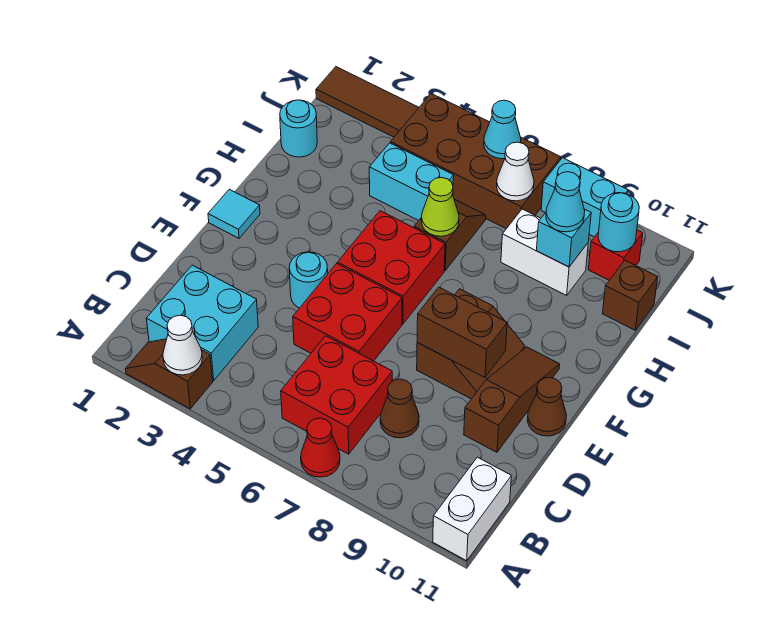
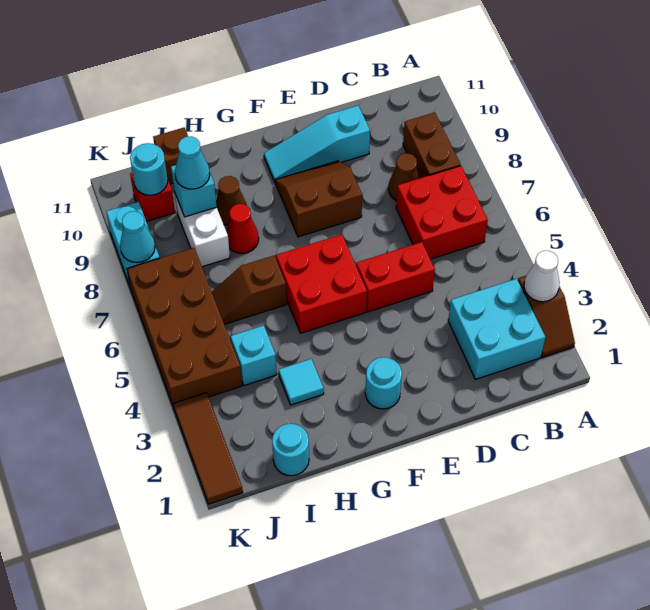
red cone A7 level 1 -> red cone H8 level 1
white brick A11:B11 level 1 -> none
red brick D5:E6 level 1 -> red brick D5:E5 level 1
brown slope D10:F10 level 1 top D -> cyan slope D10:F10 level 1 top D
cyan round brick E4 level 1 -> cyan round brick F2 level 1
brown brick E8:E9 level 2 -> brown brick B8:B9 level 1
brown cone E11 level 1 -> brown cone H9 level 1
cyan tile F1 level 1 -> cyan tile H3 level 1
lime cone H6 level 2 -> none
cyan brick I4:I5 level 1 -> cyan brick I4 level 1
white cone J7 level 2 -> none
cyan cone K6 level 2 -> cyan cone K8 level 2

